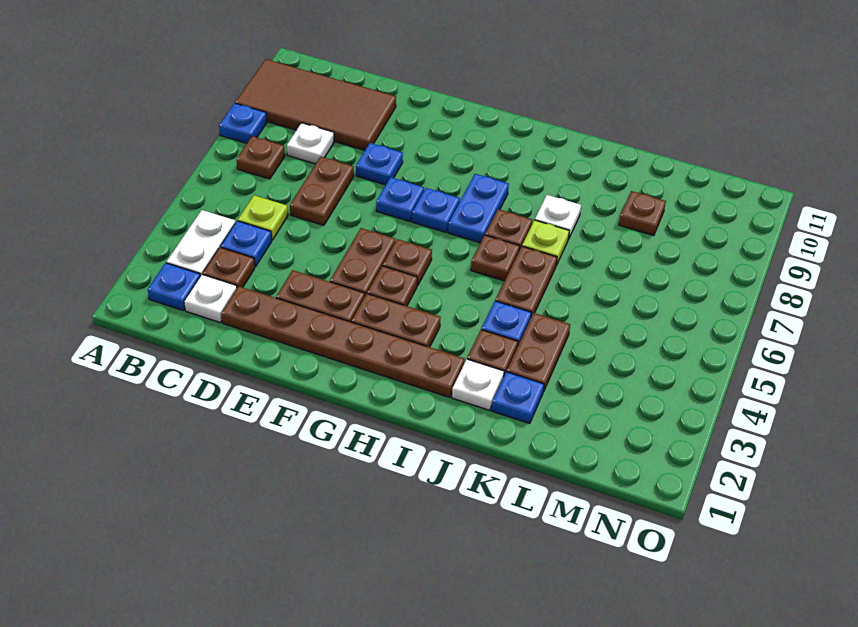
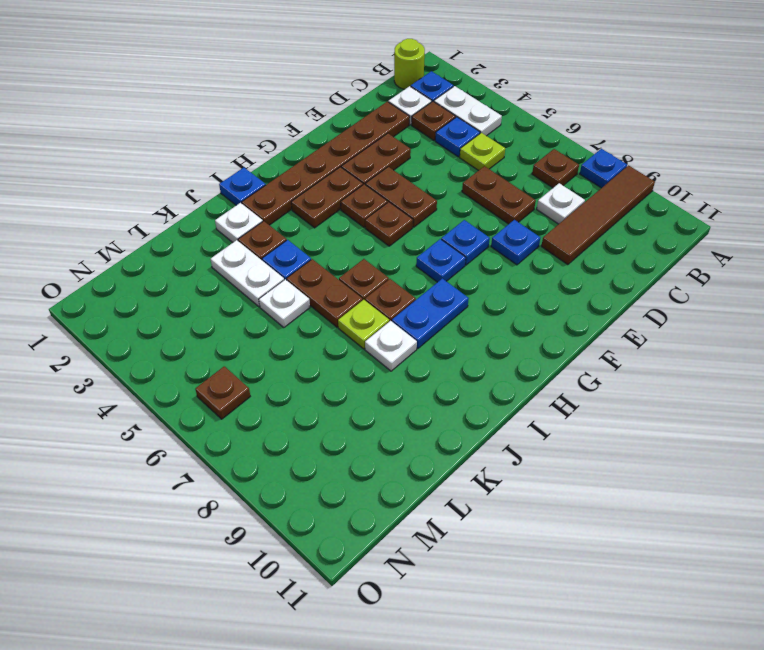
brown tile A9:D10 level 1 -> brown tile A9:D9 level 1
none -> lime round brick B1 level 1
blue plate H7:H8 level 1 -> blue plate H8:I8 level 1
blue plate K2 level 1 -> blue plate I1 level 1
brown plate K3:K4 level 1 -> white plate K3:K4 level 1
none -> white plate K5 level 1
brown plate L9 level 1 -> brown plate N6 level 1

